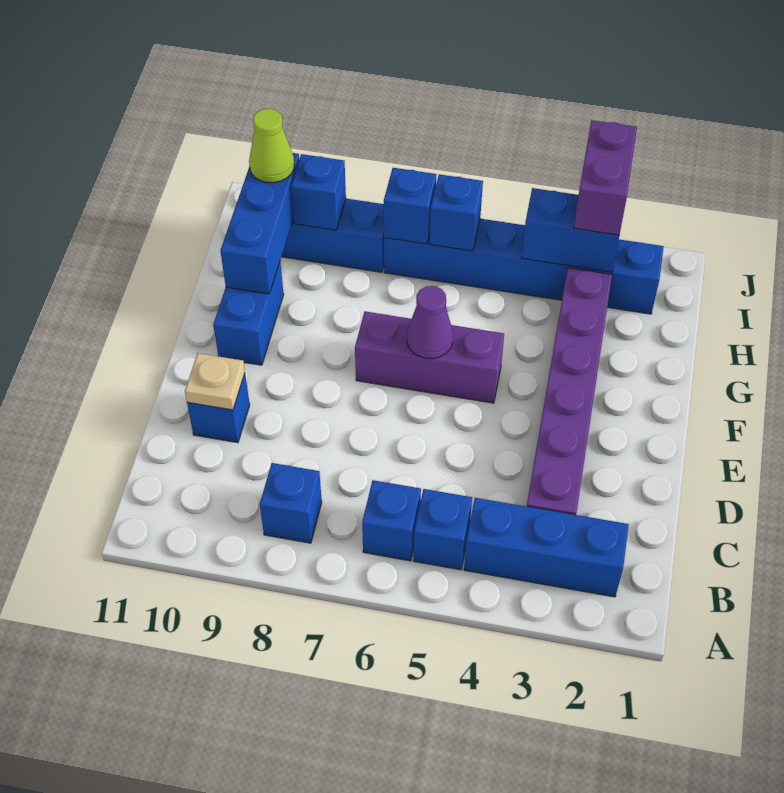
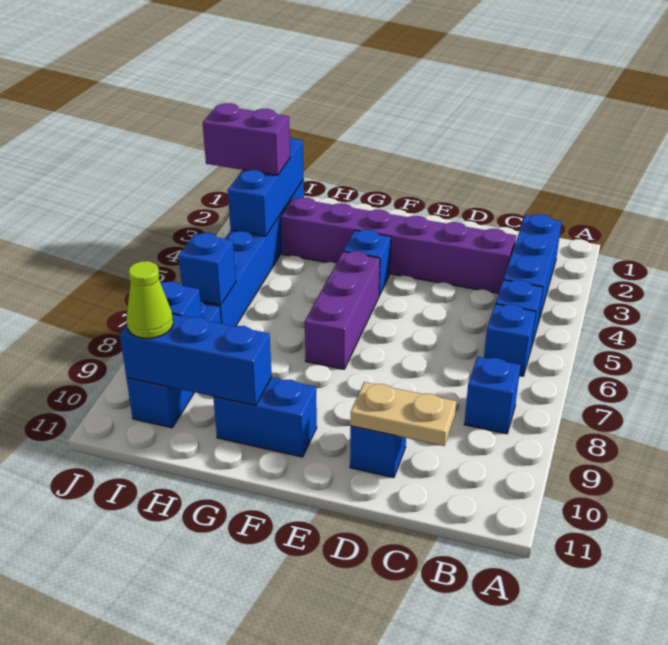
tan plate D10 level 2 -> tan plate C10:D10 level 2
purple cone F6 level 2 -> none
blue brick I3:I4 level 2 -> blue brick I2:I4 level 2
blue brick I6 level 2 -> blue brick F4 level 1

